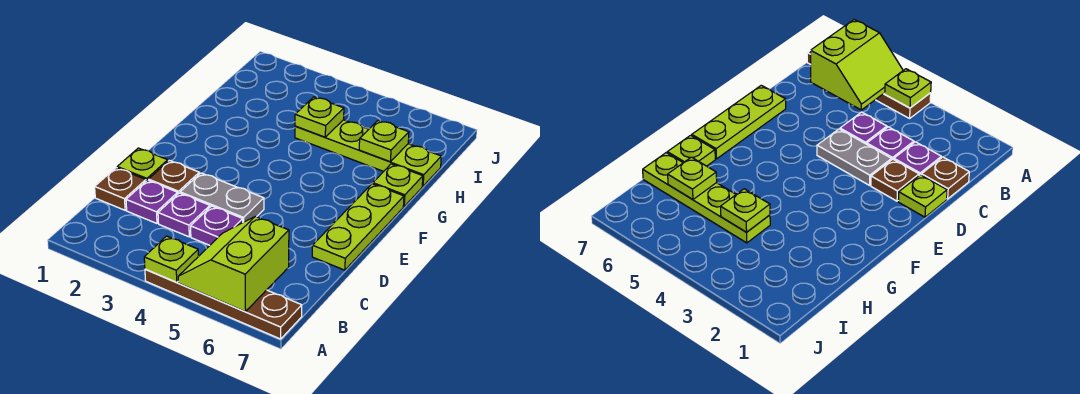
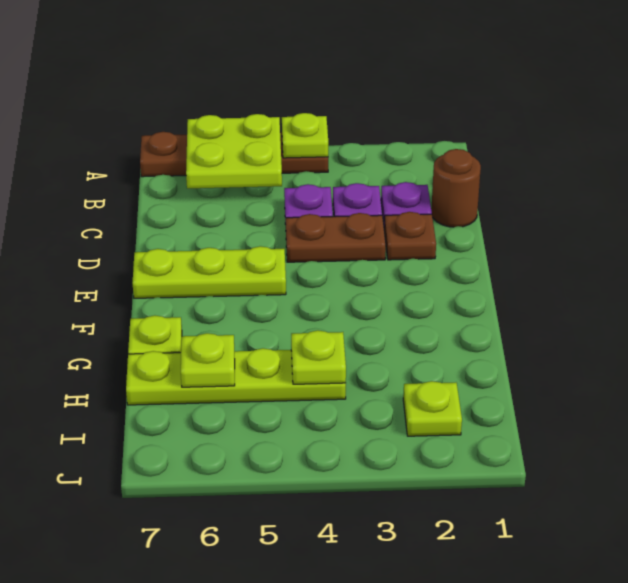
lime slope A5:B6 level 2 top 6 -> lime plate A5:B6 level 2
brown plate C1 level 1 -> brown round brick C1 level 1
lime plate D1 level 1 -> lime plate I2 level 1
grey plate D3:D4 level 1 -> brown plate D3:D4 level 1
lime plate D7:F7 level 1 -> lime plate E5:E7 level 1

